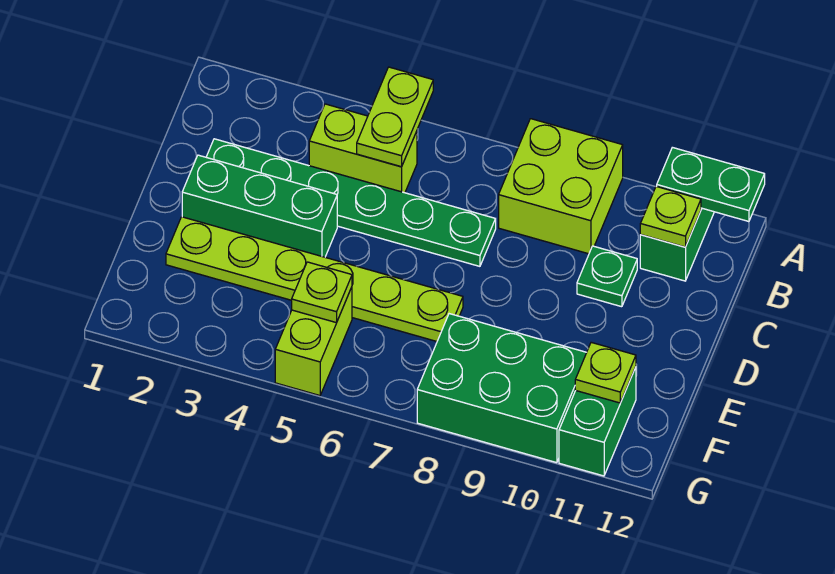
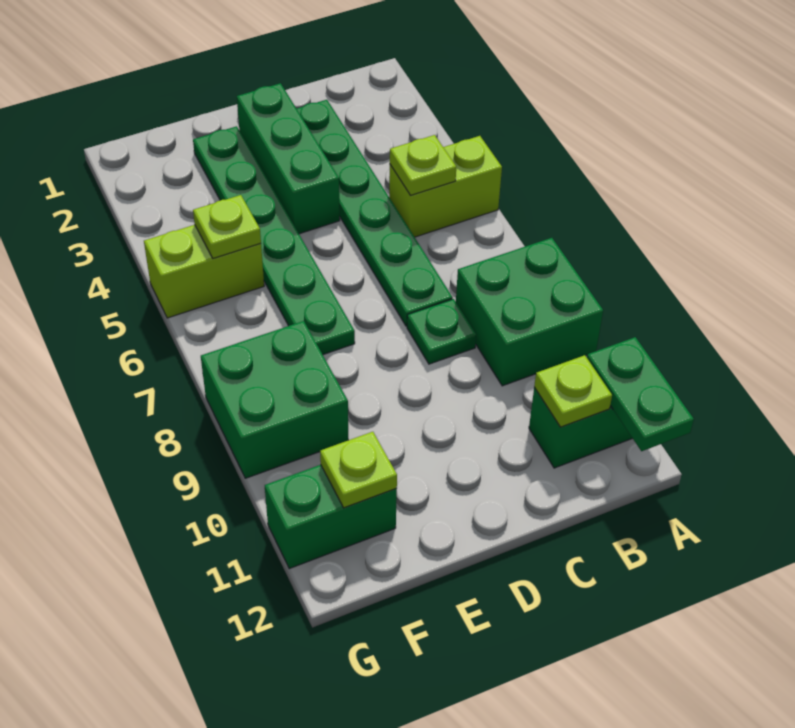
lime plate A5:B5 level 2 -> lime plate B5 level 2
lime brick A8:B9 level 1 -> green brick A8:B9 level 1
lime brick B4:B5 level 1 -> lime brick A5:B5 level 1
green plate C10 level 1 -> green plate C8 level 1
lime plate E2:E7 level 1 -> green plate E2:E7 level 1
green brick F8:G10 level 1 -> green brick F8:G9 level 1

